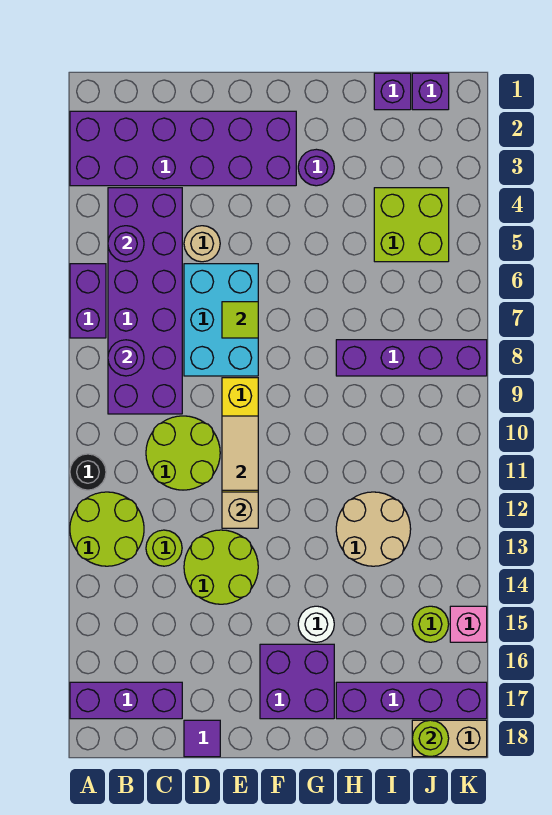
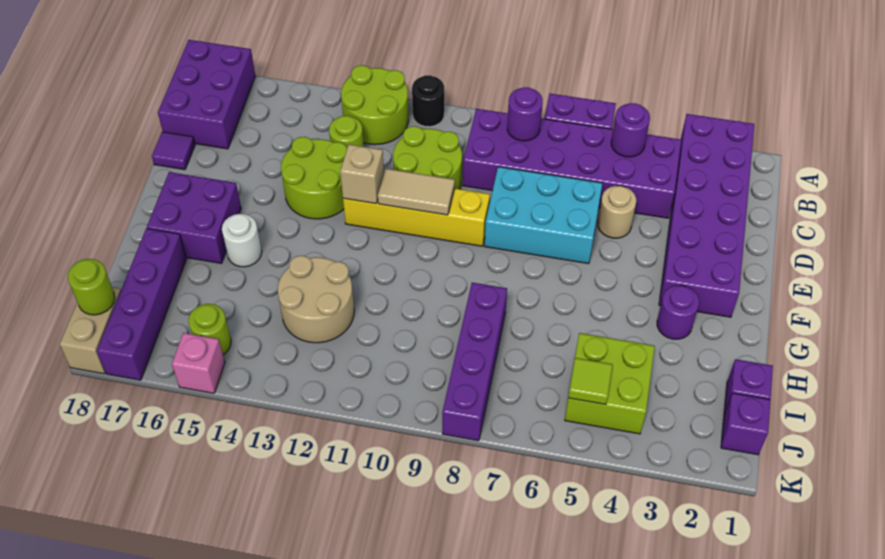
purple brick A17:C17 level 1 -> purple brick A17:C18 level 1
lime tile E7 level 2 -> lime tile J5 level 2

